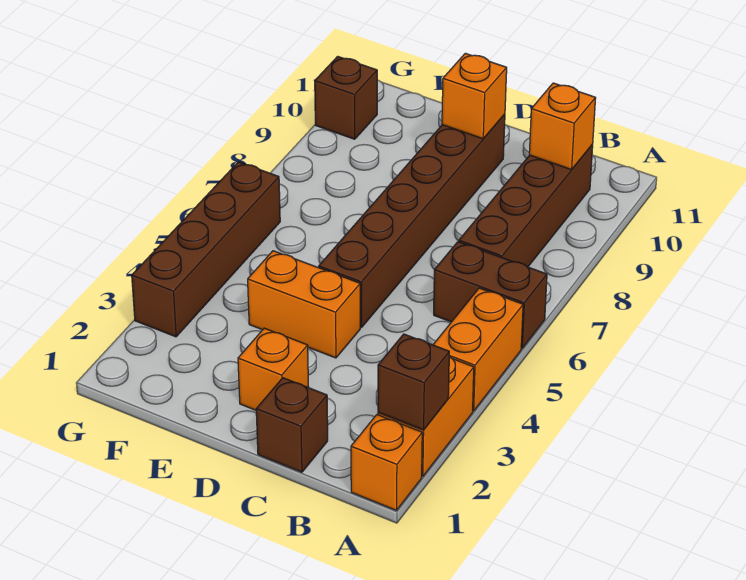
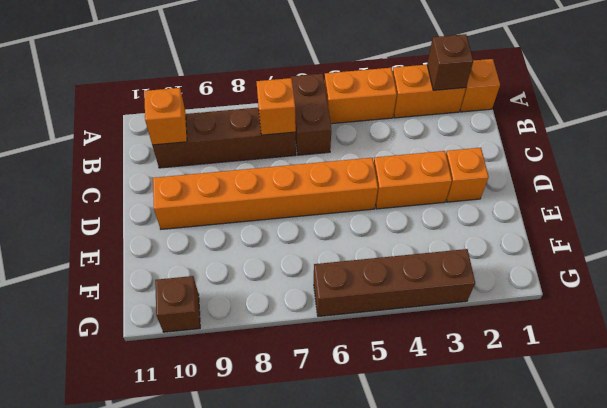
brown brick C1 level 1 -> none
orange brick D4:E4 level 1 -> orange brick D3:D4 level 1
brown brick D5:D10 level 1 -> orange brick D5:D10 level 1
orange brick D10 level 2 -> orange brick B7 level 2

